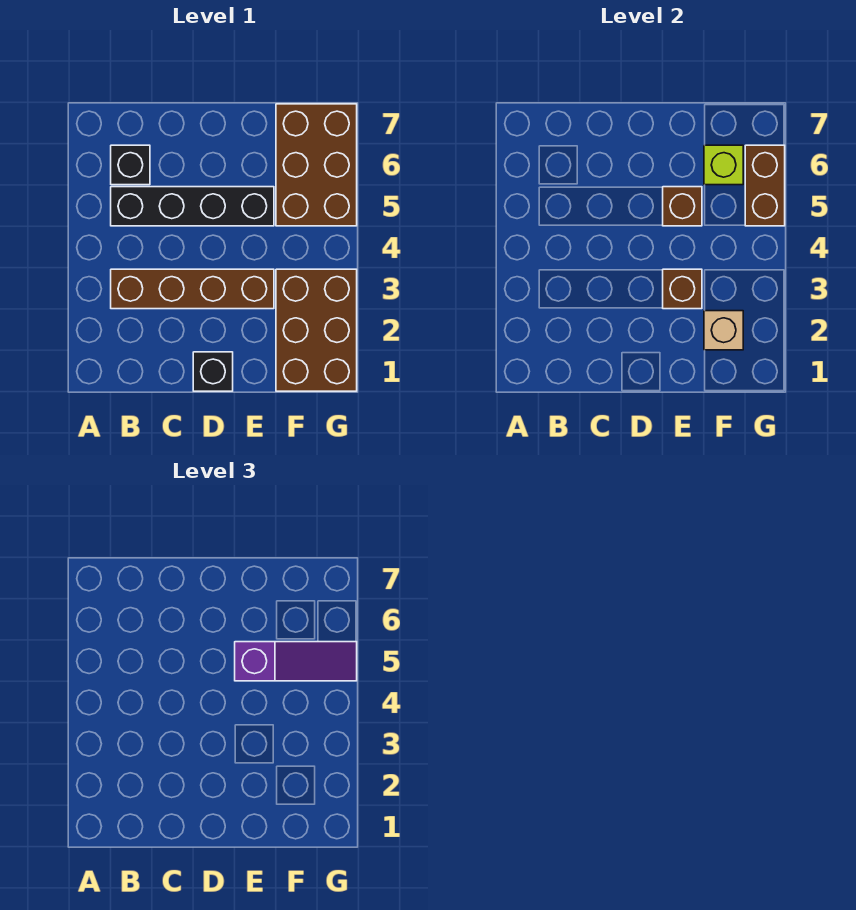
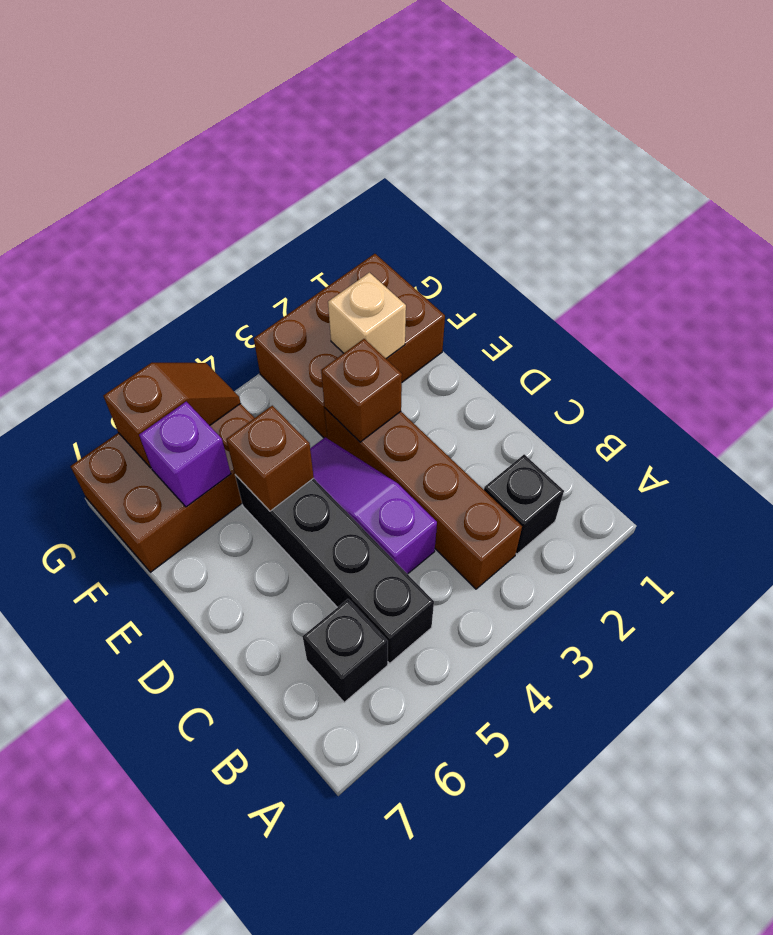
black brick D1 level 1 -> black brick B2 level 1
purple slope E5:G5 level 3 top E -> purple slope C4:E4 level 1 top C
lime brick F6 level 2 -> purple brick F6 level 2
brown brick G5:G6 level 2 -> brown slope G5:G6 level 2 top 6

